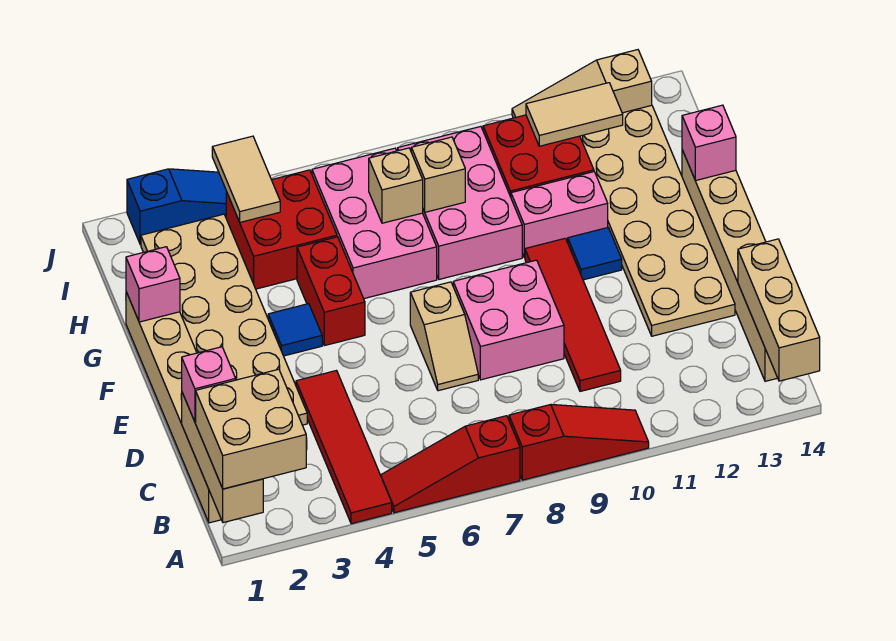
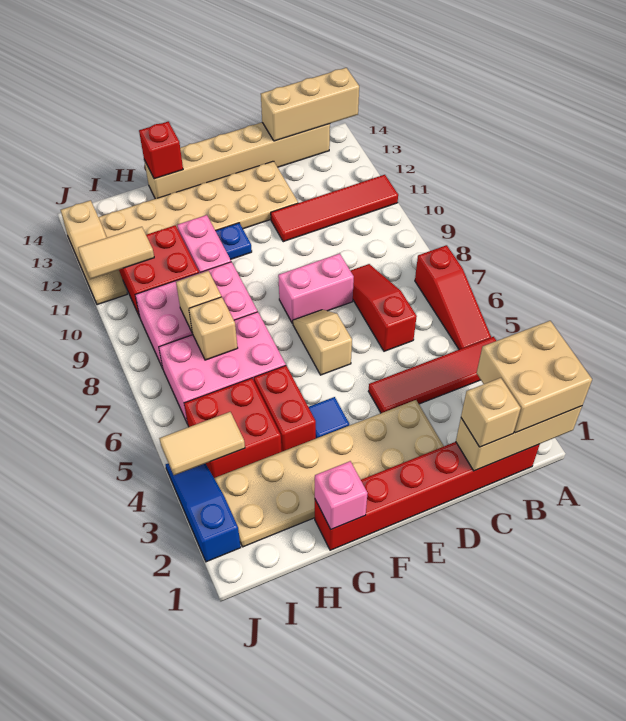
red slope A8:A10 level 1 top 8 -> red slope C6:C8 level 1 top 6
tan brick B1:G1 level 1 -> red brick B1:G1 level 1
pink brick C1 level 3 -> tan brick C1 level 3
red tile C10:F10 level 1 -> red tile A11:D11 level 1
tan slope D7:E7 level 1 top E -> tan slope E6:E7 level 1 top 6
pink brick D8:E9 level 1 -> pink brick D8:E8 level 1
red brick F5:G5 level 1 -> red brick G4:G5 level 1
blue tile F11 level 1 -> blue plate F11 level 1
pink brick G14 level 2 -> red brick G14 level 2
tan tile I11:I12 level 2 -> tan tile I11:J11 level 2

